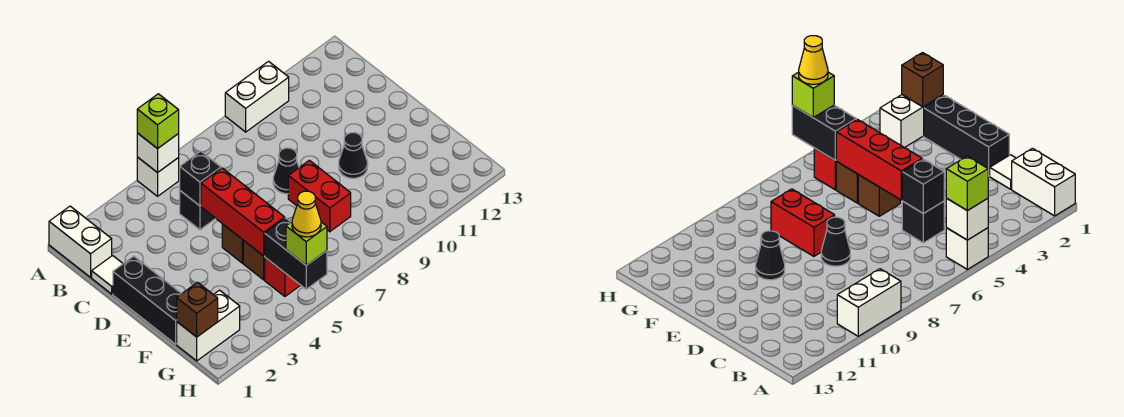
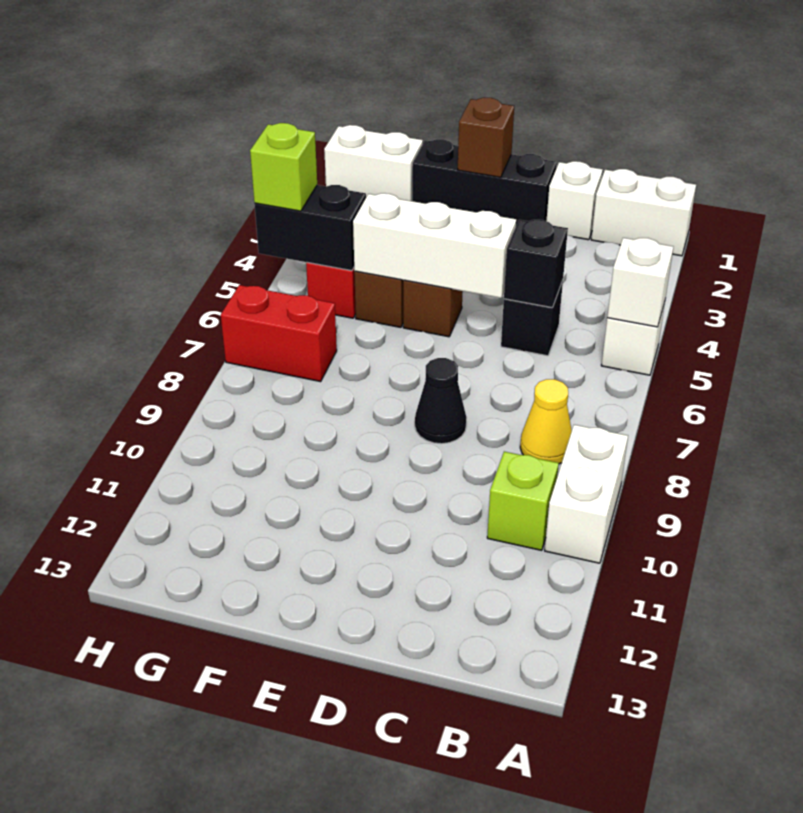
lime brick A5 level 3 -> lime brick B10 level 1
white tile C1 level 1 -> white brick C1 level 1
red brick D5:F5 level 2 -> white brick D5:F5 level 2
red brick E8:F8 level 1 -> red brick G7:H7 level 1
black cone E10 level 1 -> none
white brick G1:G2 level 1 -> white brick G1:H1 level 1
brown brick G1 level 2 -> brown brick E1 level 2
yellow cone H5 level 4 -> yellow cone B8 level 1

